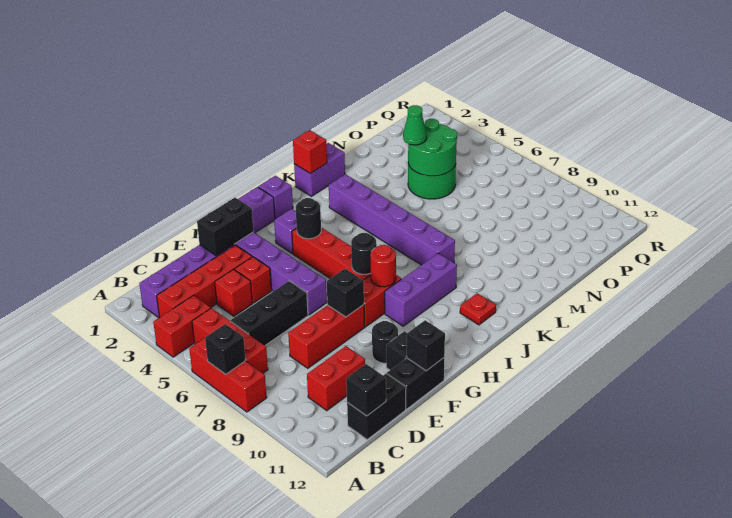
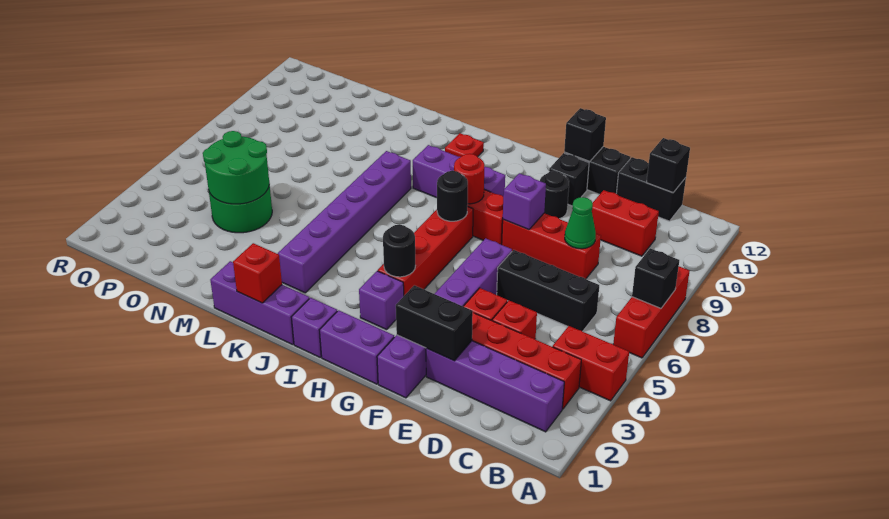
red brick B5:B7 level 1 -> none
black brick F8 level 2 -> purple brick F8 level 2
purple brick K1:L1 level 1 -> purple brick J1:L1 level 1
green cone N4 level 3 -> green cone D8 level 2

